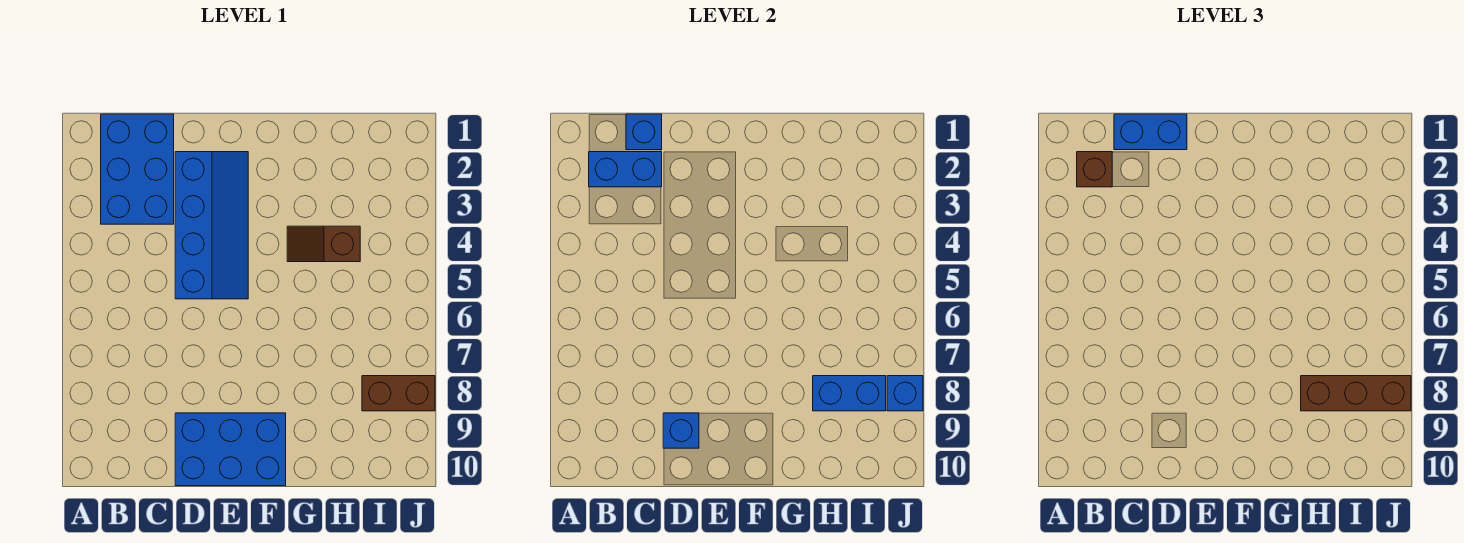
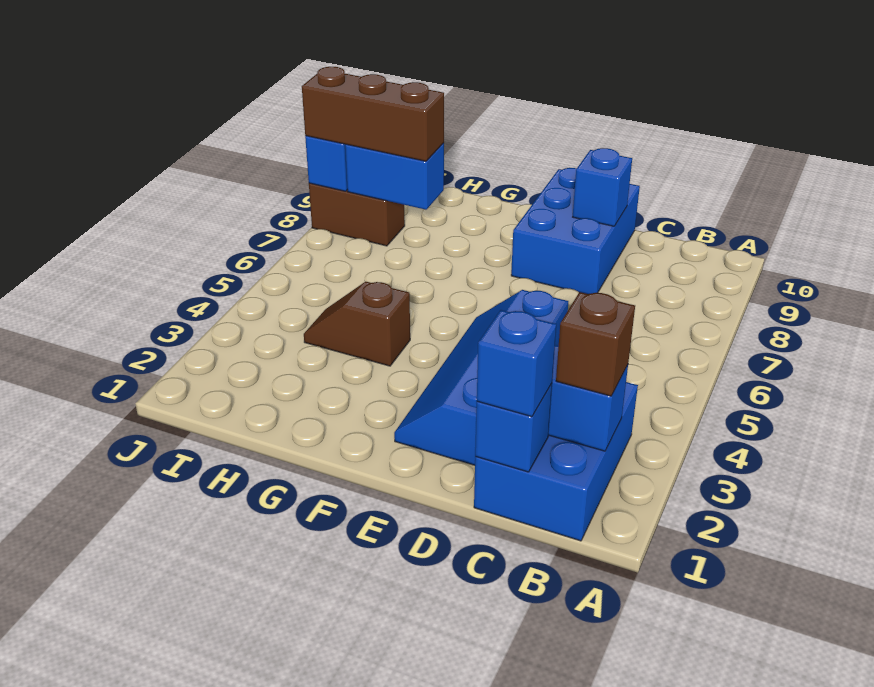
blue brick C1:D1 level 3 -> blue brick C1 level 3
blue brick D9:F10 level 1 -> blue brick D8:E10 level 1
brown slope G4:H4 level 1 top H -> brown slope G4:H4 level 1 top G

